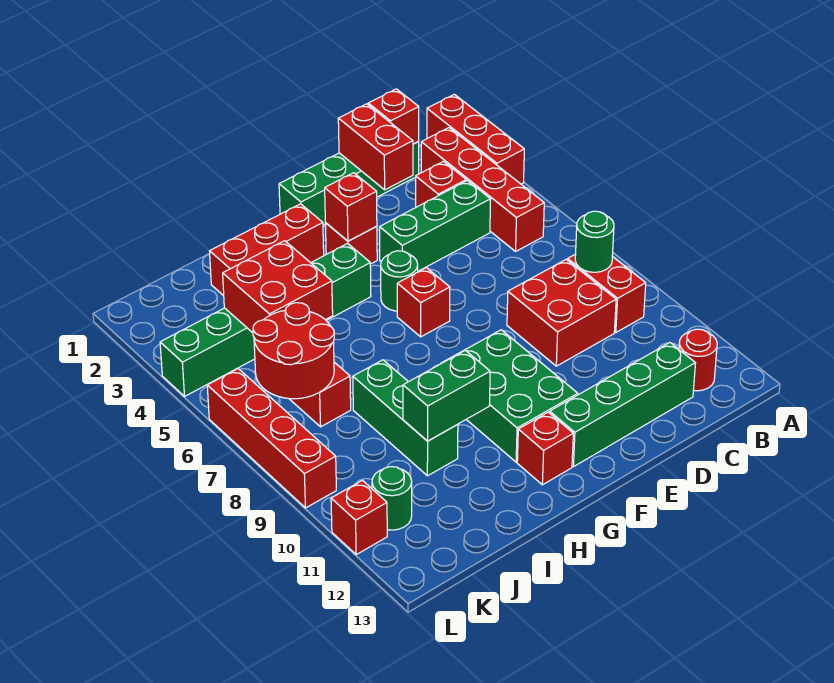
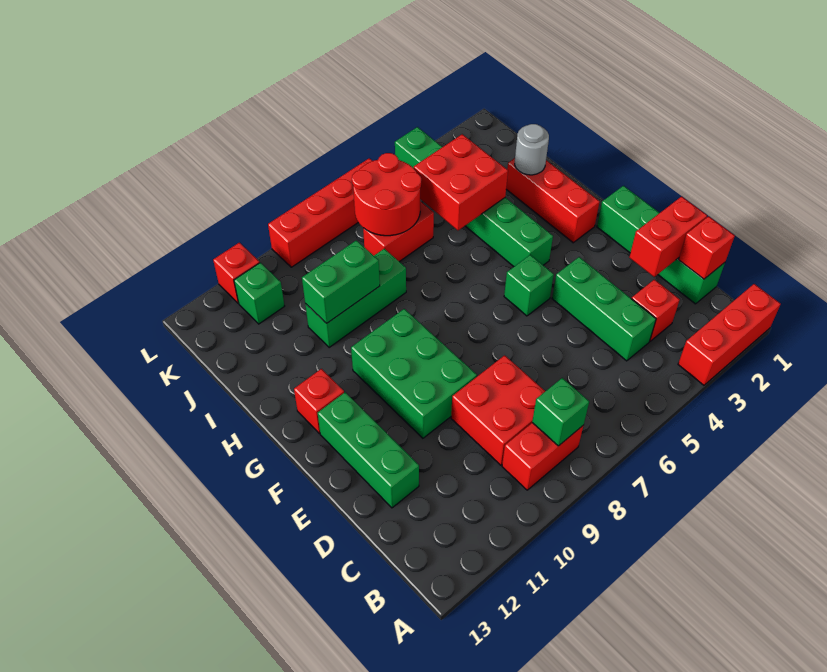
red brick B2:B5 level 1 -> none
green round brick B8 level 2 -> green brick B8 level 2
red round brick B12 level 1 -> none
green brick C12:F12 level 1 -> green brick D12:F12 level 1
red brick F3 level 1 -> none
red brick F3 level 2 -> none
green round brick F5 level 1 -> green brick F5 level 1
red brick F6 level 1 -> none
green brick F9:G11 level 1 -> green brick E9:G10 level 1
green brick H10:I10 level 2 -> green brick I9:I10 level 2
none -> grey round brick I2 level 2
green round brick K11 level 1 -> green brick K11 level 1

